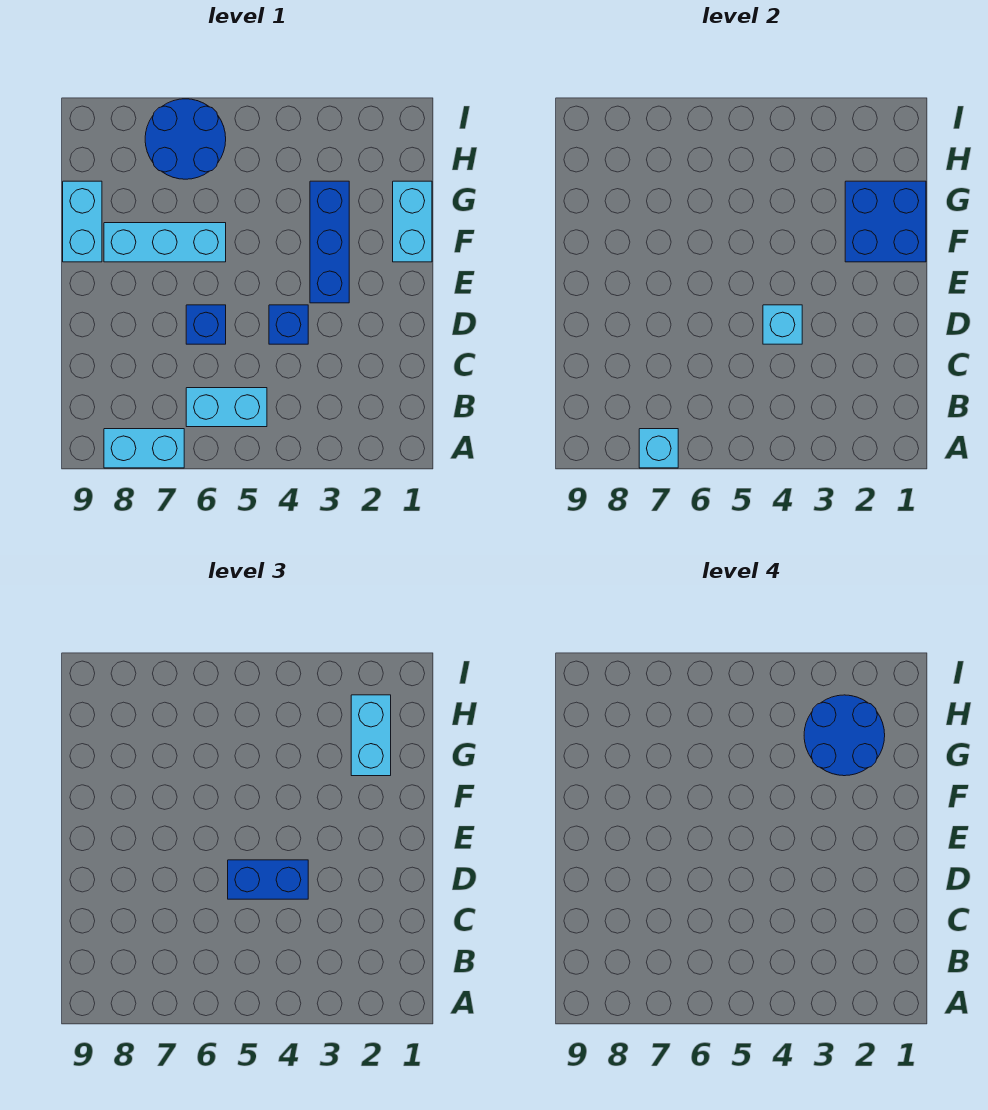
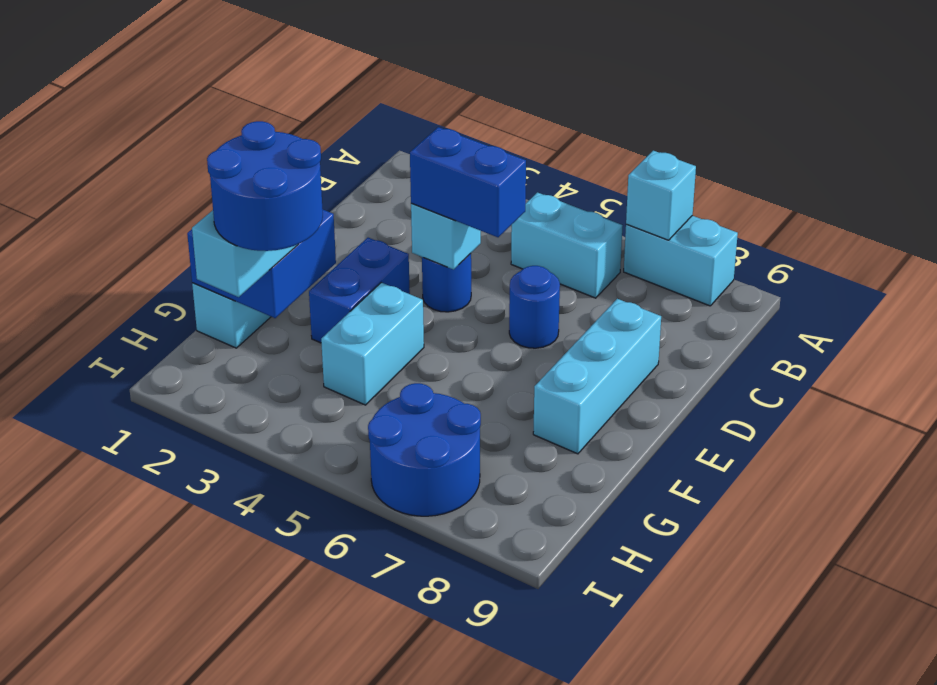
blue brick D4 level 1 -> blue round brick D4 level 1
blue brick D6 level 1 -> blue round brick D6 level 1
blue brick E3:G3 level 1 -> blue brick E3:F3 level 1
cyan brick F6:F8 level 1 -> cyan brick D8:F8 level 1
cyan brick F9:G9 level 1 -> cyan brick F4:G4 level 1

